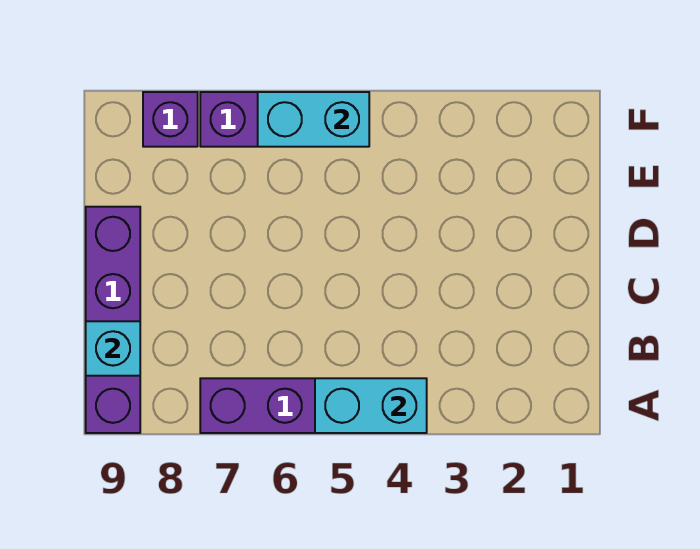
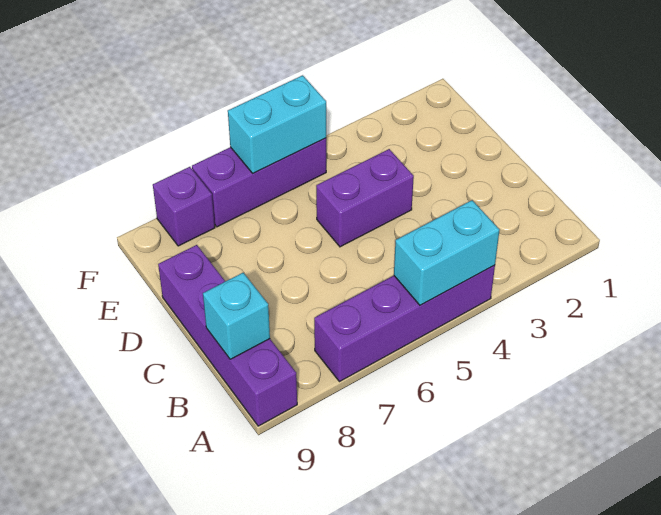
none -> purple brick D4:D5 level 1

